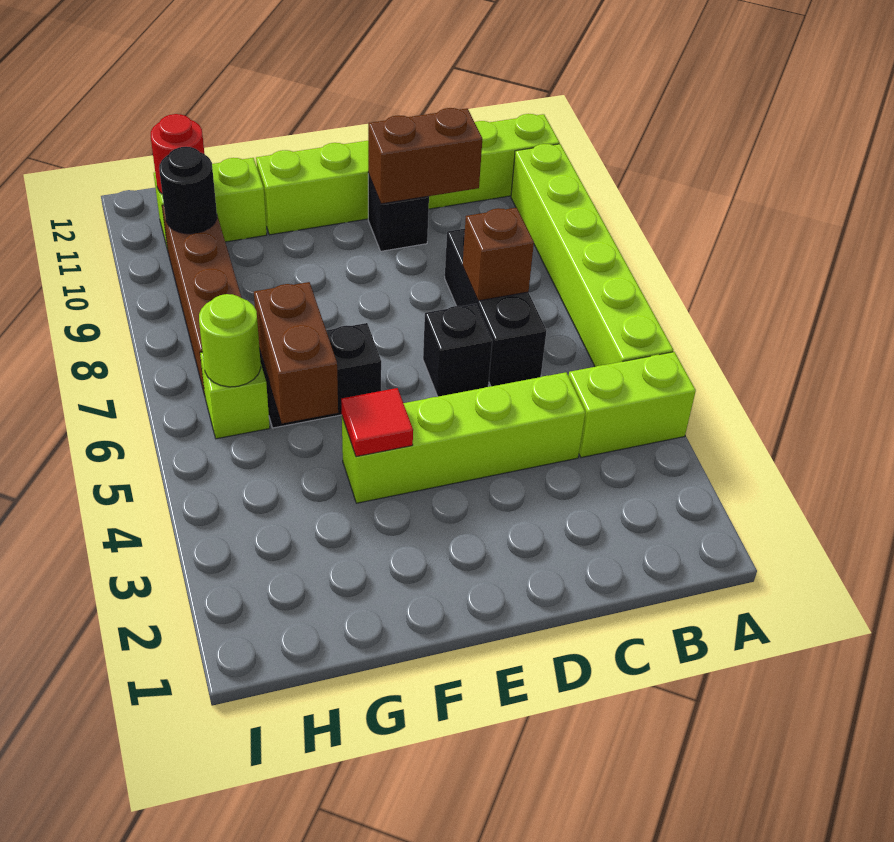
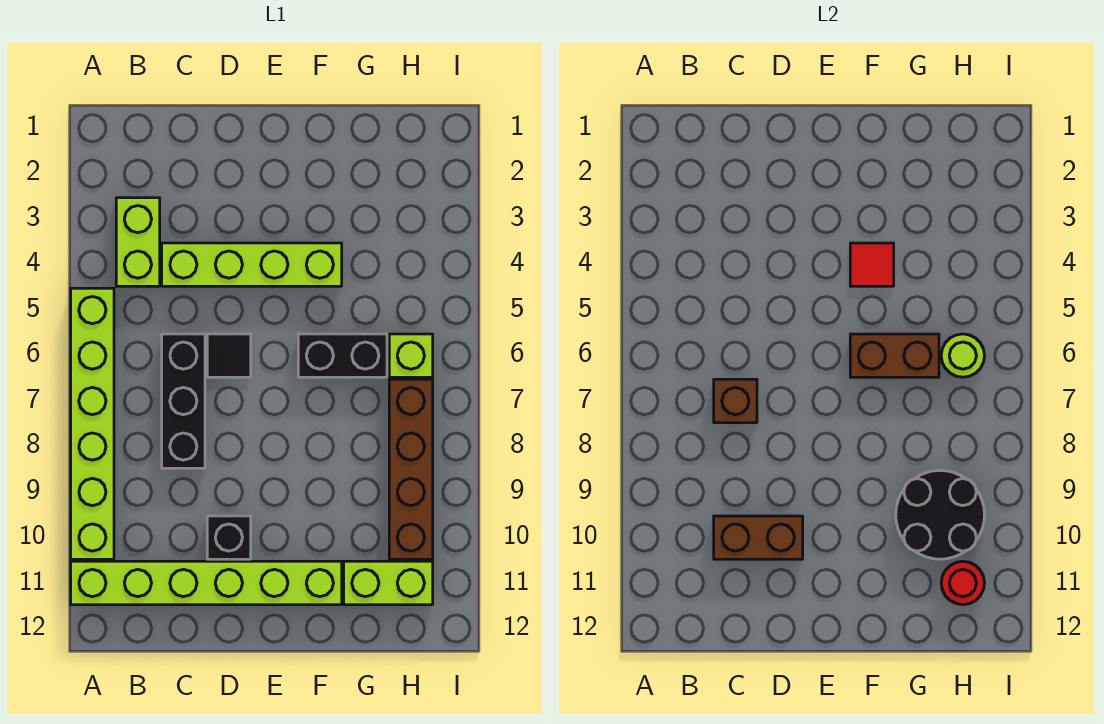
lime brick A4:B4 level 1 -> lime brick B3:B4 level 1
black brick D6 level 1 -> black tile D6 level 1
brown brick G5:G6 level 2 -> brown brick F6:G6 level 2
black round brick H10 level 2 -> black round brick G9:H10 level 2

